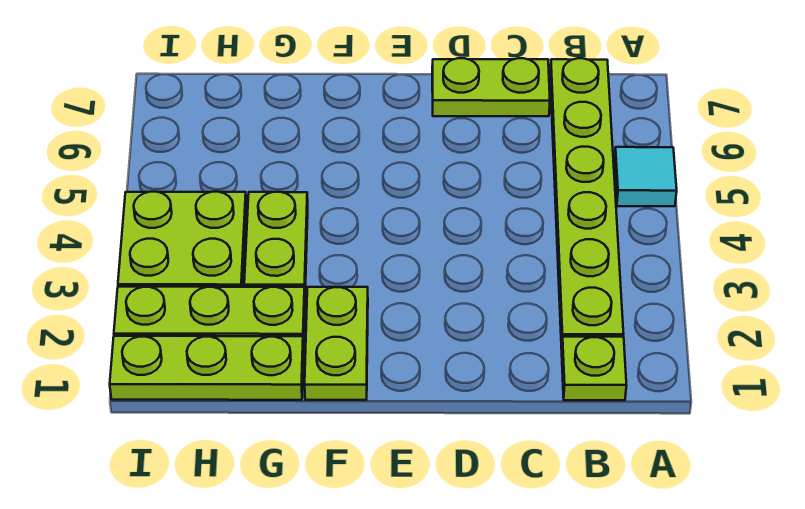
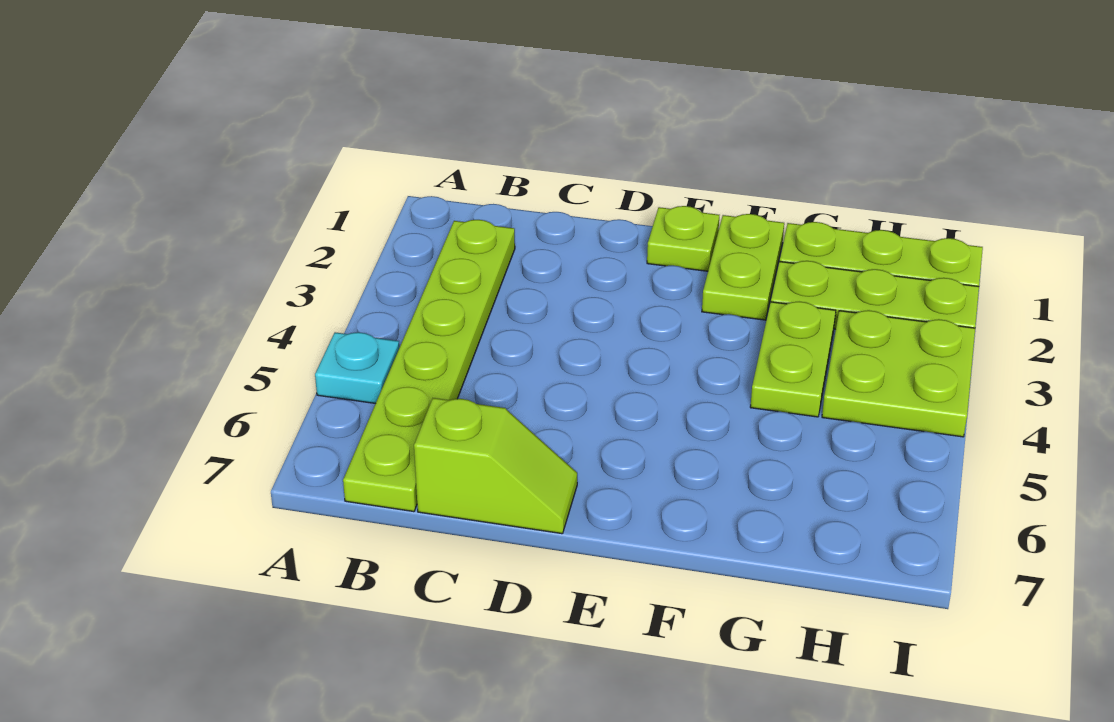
cyan tile A5 level 1 -> cyan plate A5 level 1
lime plate B1 level 1 -> lime plate E1 level 1
lime plate C7:D7 level 1 -> lime slope C7:D7 level 1 top C

